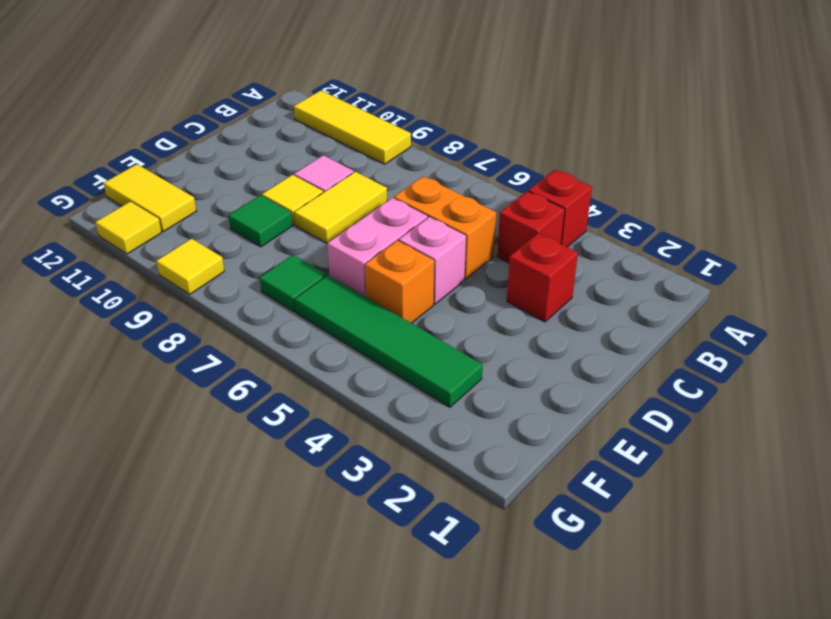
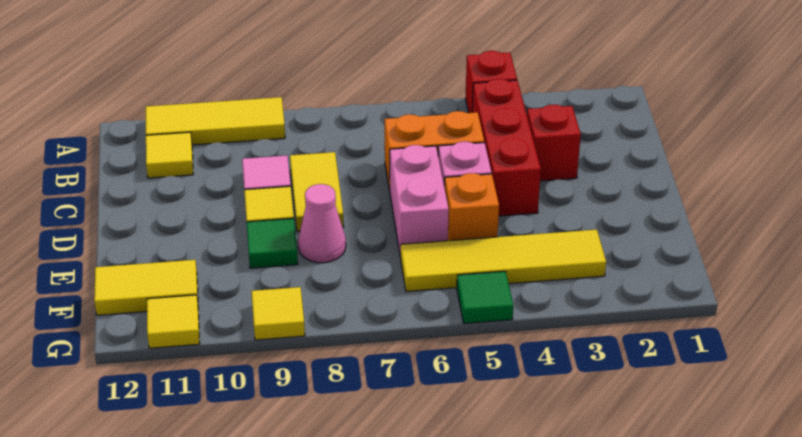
red brick B4 level 1 -> red brick B4:D4 level 1
none -> yellow tile B11 level 1
none -> pink cone E8 level 1
green tile F3:F6 level 1 -> yellow tile F3:F6 level 1
green tile F7 level 1 -> green tile G5 level 1

